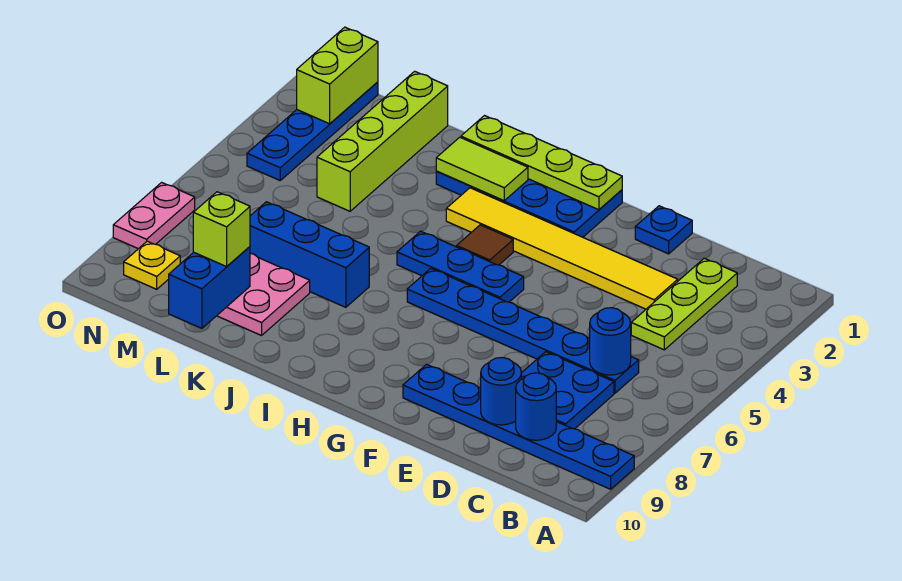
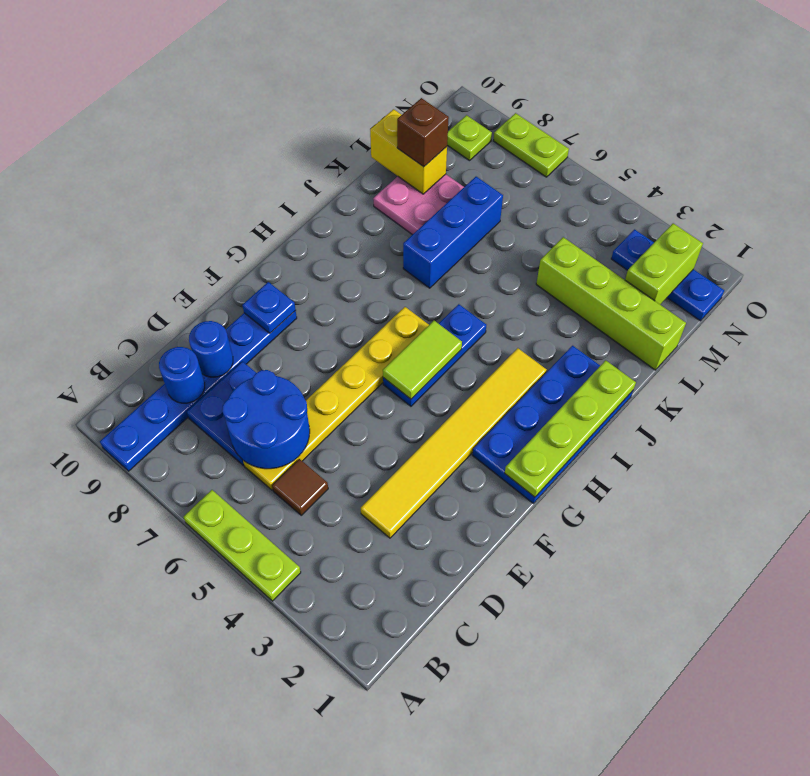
lime plate C2:C4 level 1 -> lime plate A4:A6 level 1
blue plate C6:H6 level 1 -> yellow plate C6:H6 level 1
blue round brick C6 level 2 -> blue round brick C6:D7 level 2
blue plate E1 level 1 -> blue plate F9 level 2
brown tile H4 level 1 -> brown tile C5 level 1
lime tile I2:J2 level 2 -> lime tile G5:H5 level 2
blue brick L9:L10 level 2 -> yellow brick L9:L10 level 2
lime brick L9 level 3 -> brown brick L9 level 3
blue plate N1:N4 level 1 -> blue plate N1:N3 level 1
lime brick N1:N2 level 2 -> lime brick M2:N2 level 2
yellow plate N9 level 1 -> lime plate N9 level 1
pink plate O7:O8 level 1 -> lime plate O7:O8 level 1

